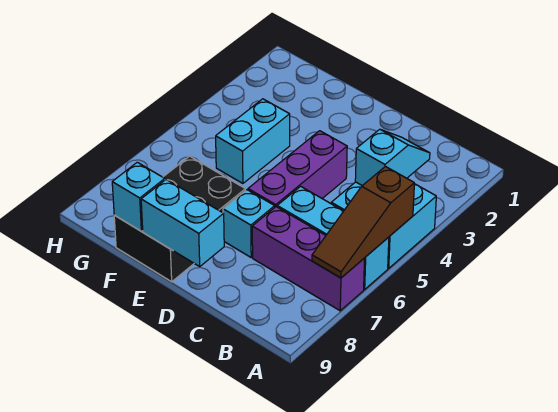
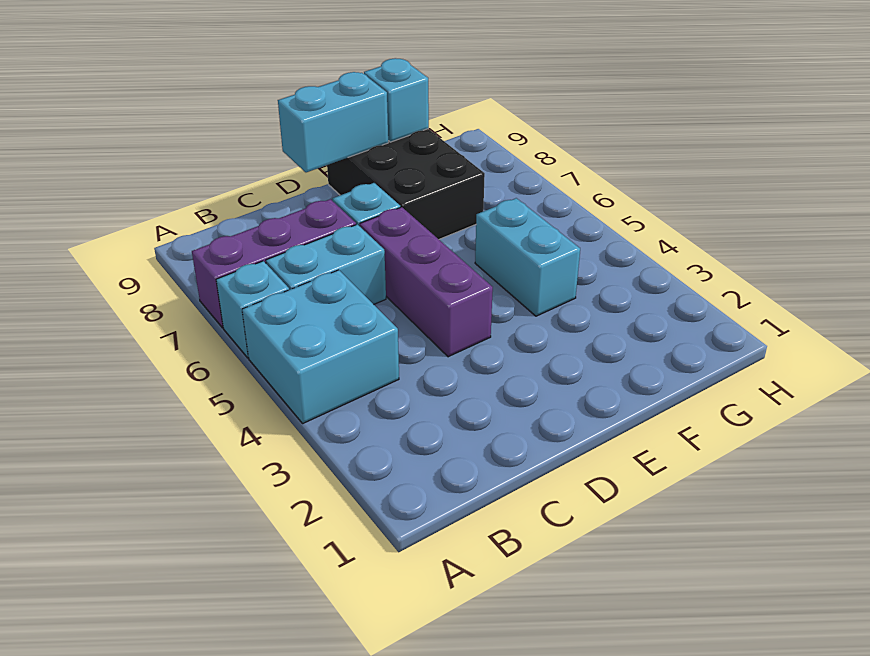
brown slope A5:A7 level 2 top 5 -> none
cyan slope B3:B4 level 2 top 4 -> none

